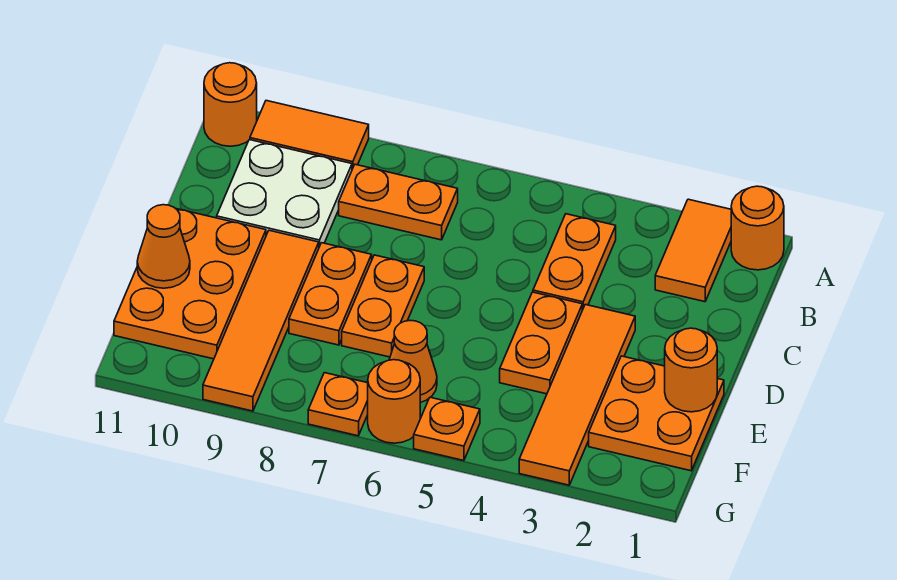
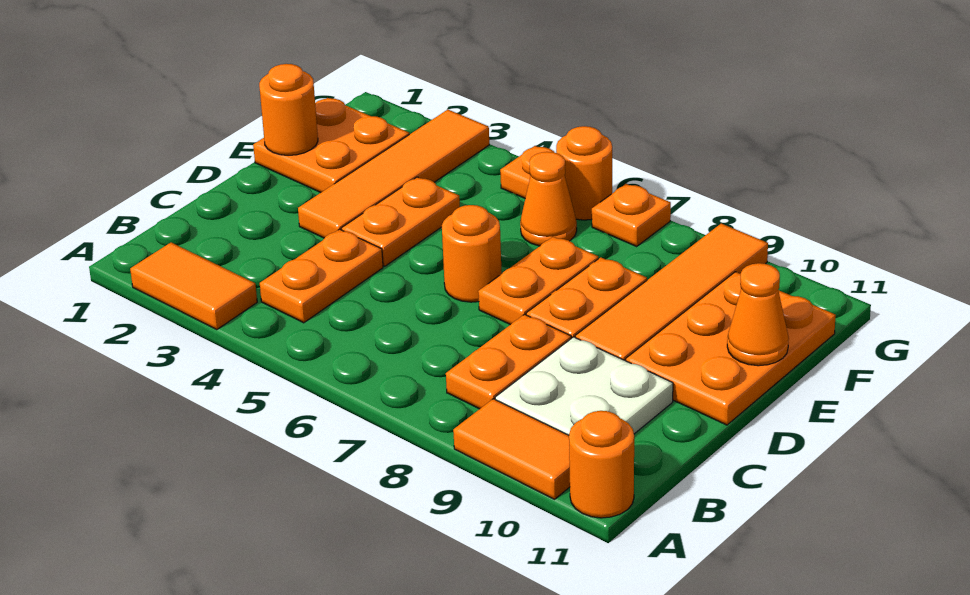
orange round brick A1 level 1 -> orange round brick D6 level 1
orange tile A2:B2 level 1 -> orange tile A2:A3 level 1
orange plate B7:B8 level 1 -> orange plate B8:C8 level 1

